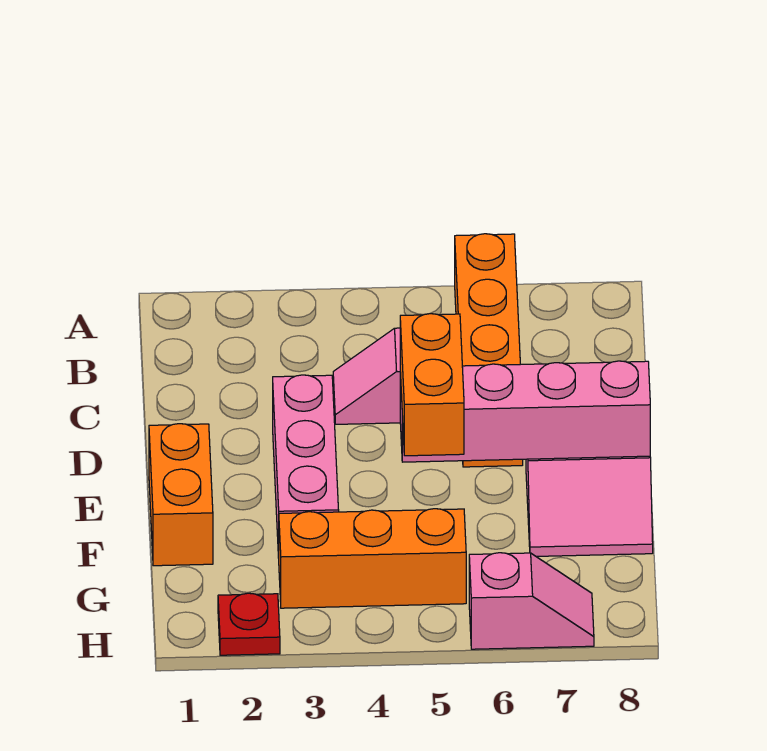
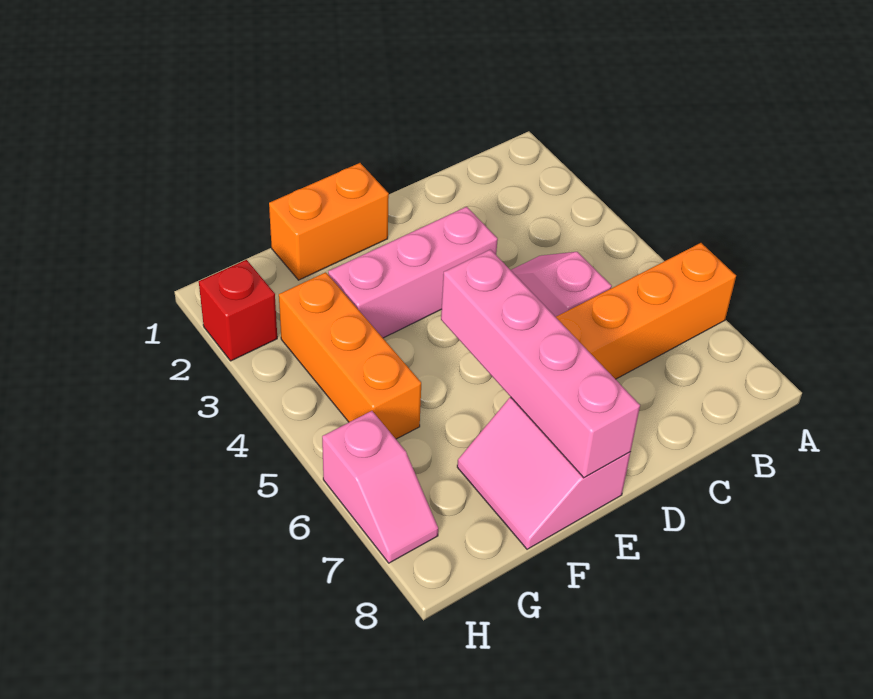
orange brick E5:F5 level 3 -> none
red plate H2 level 1 -> red brick H2 level 1

